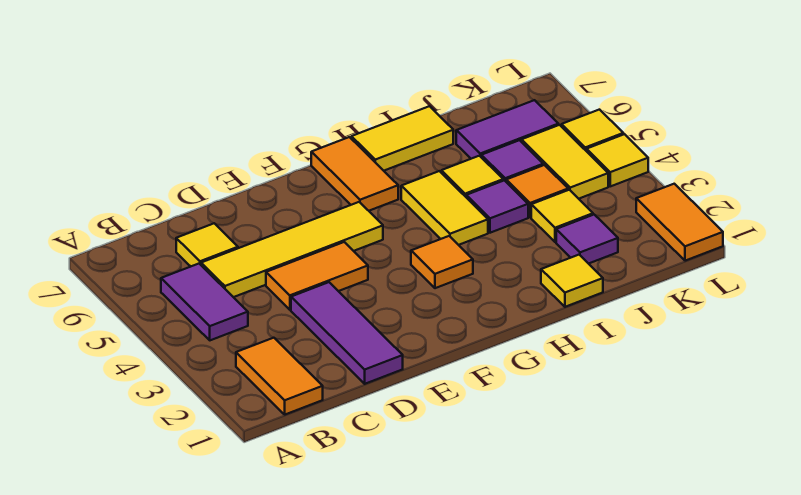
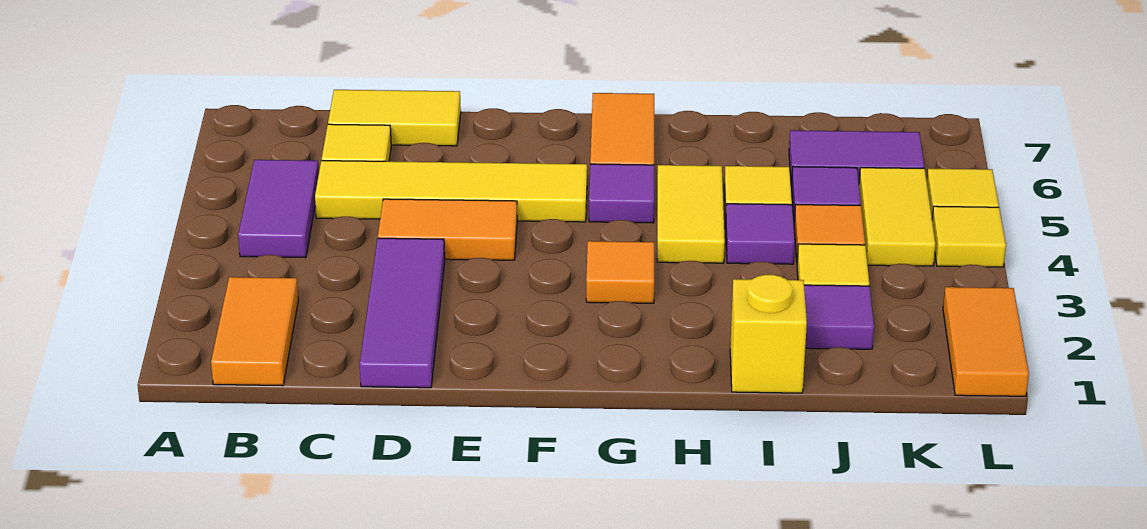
none -> purple tile G5 level 1
yellow tile H7:I7 level 1 -> yellow tile C7:D7 level 1
yellow tile I1 level 1 -> yellow brick I1 level 1

